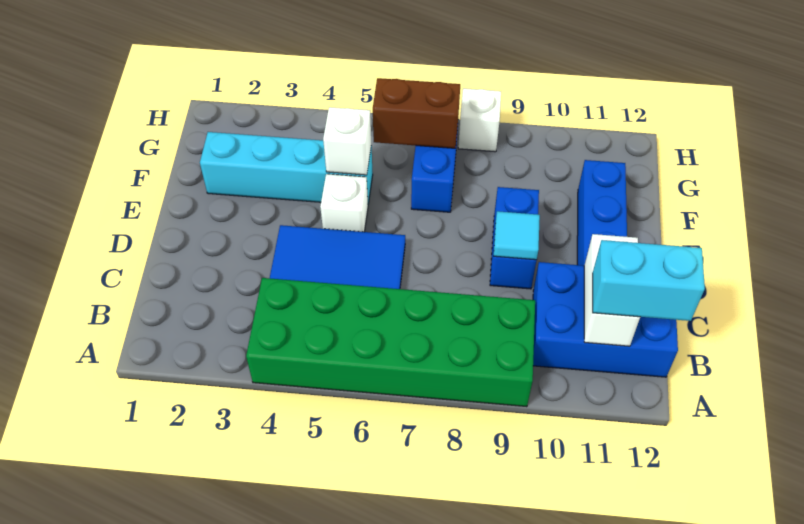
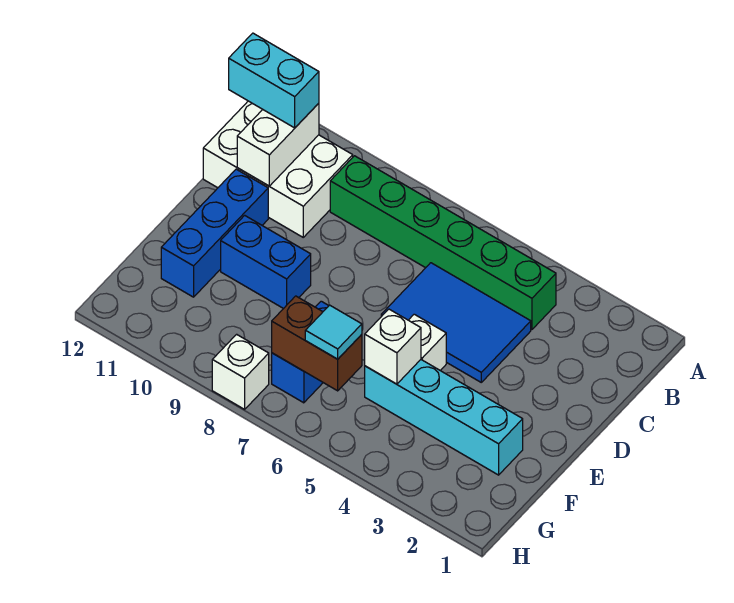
green brick A4:B9 level 1 -> green brick B4:B9 level 1
blue brick B10:C12 level 1 -> white brick B10:C12 level 1
blue brick D9:E9 level 1 -> blue brick E9:E10 level 1
cyan tile D9 level 2 -> cyan tile G6 level 3

